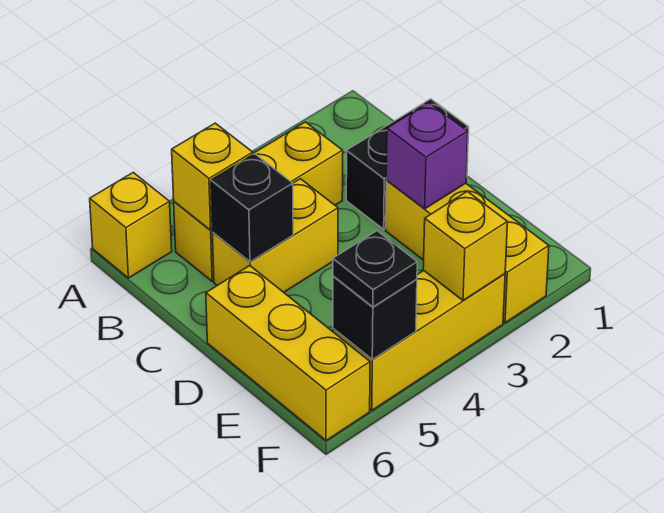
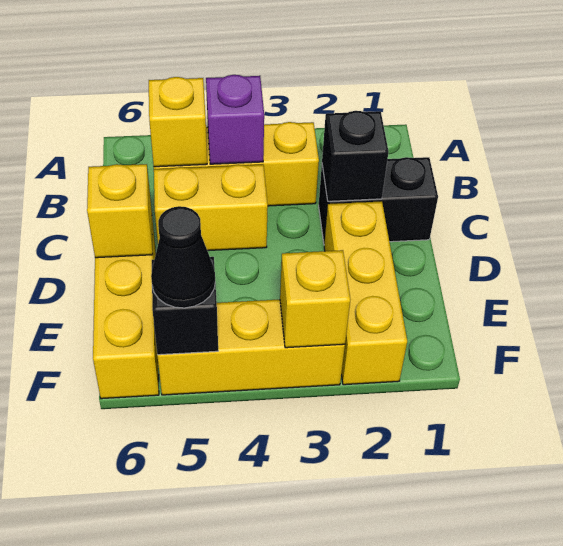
yellow brick A6 level 1 -> yellow brick D6 level 2
black brick C5 level 2 -> black brick C2 level 2
purple brick D2 level 2 -> purple brick B4 level 2
black plate F5 level 3 -> black cone F5 level 3

